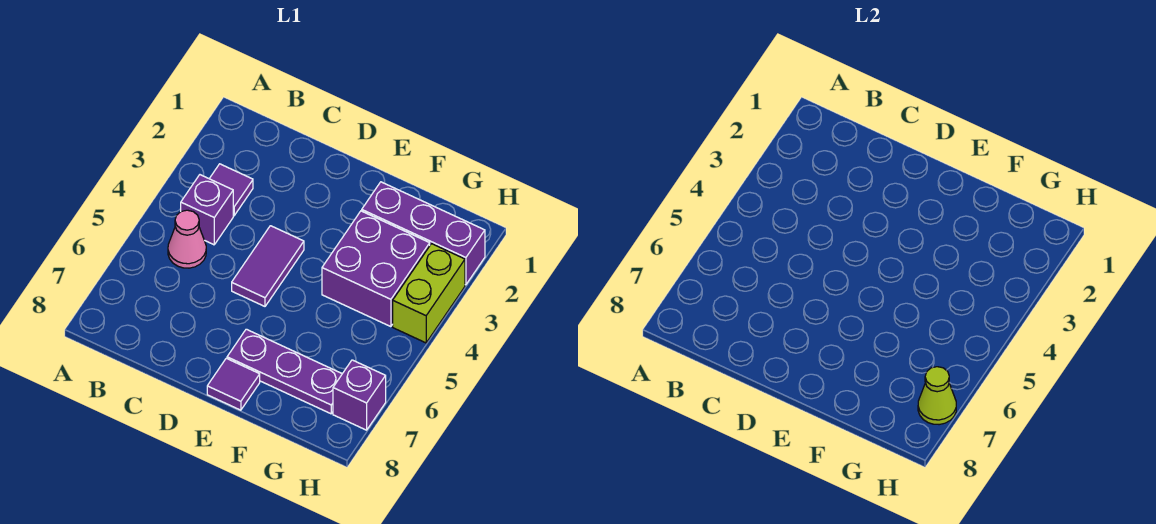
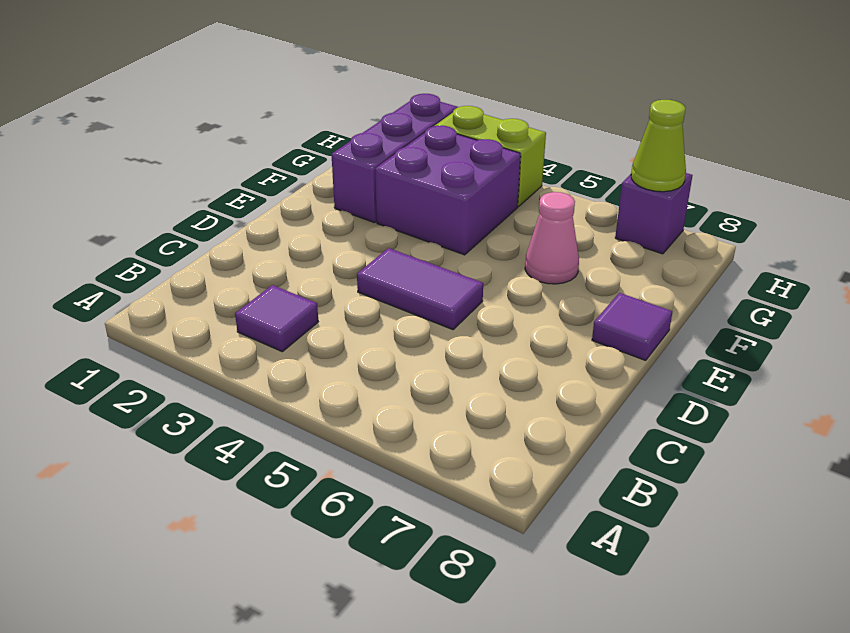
purple brick B4 level 1 -> none
pink cone B5 level 1 -> pink cone F6 level 1
purple plate E7:G7 level 1 -> none

